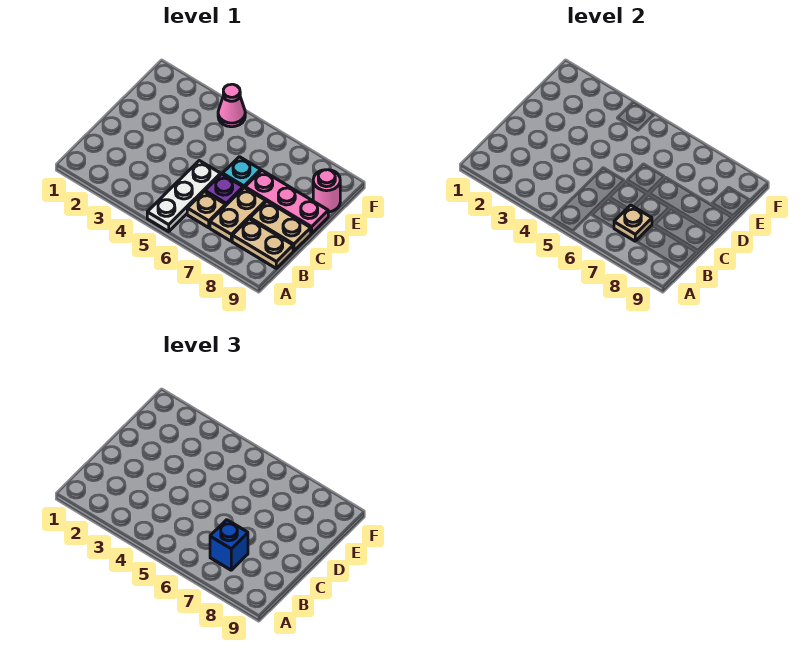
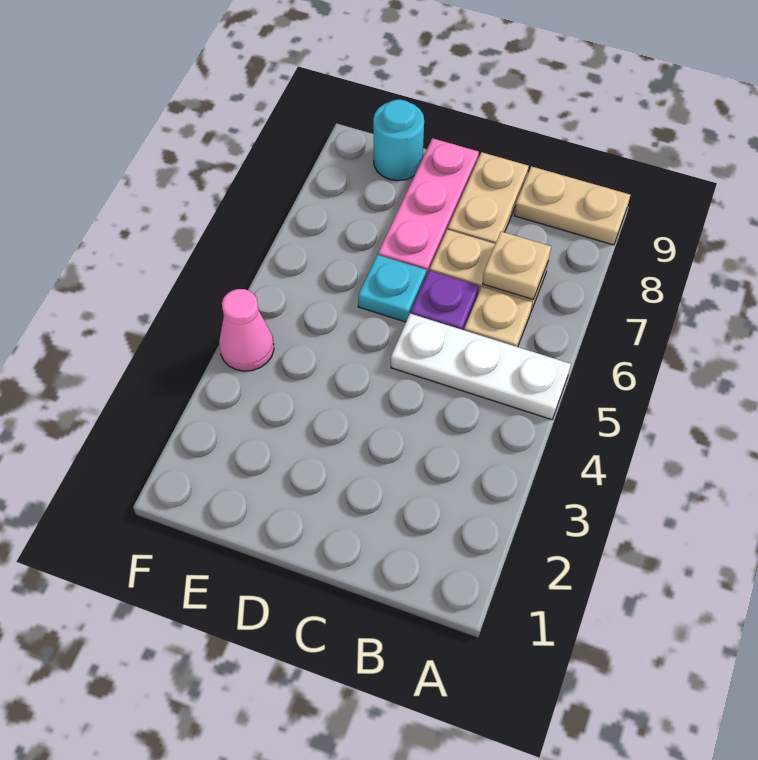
blue brick B7 level 3 -> none
tan plate B8:B9 level 1 -> tan plate A9:B9 level 1
pink round brick E9 level 1 -> cyan round brick E9 level 1

